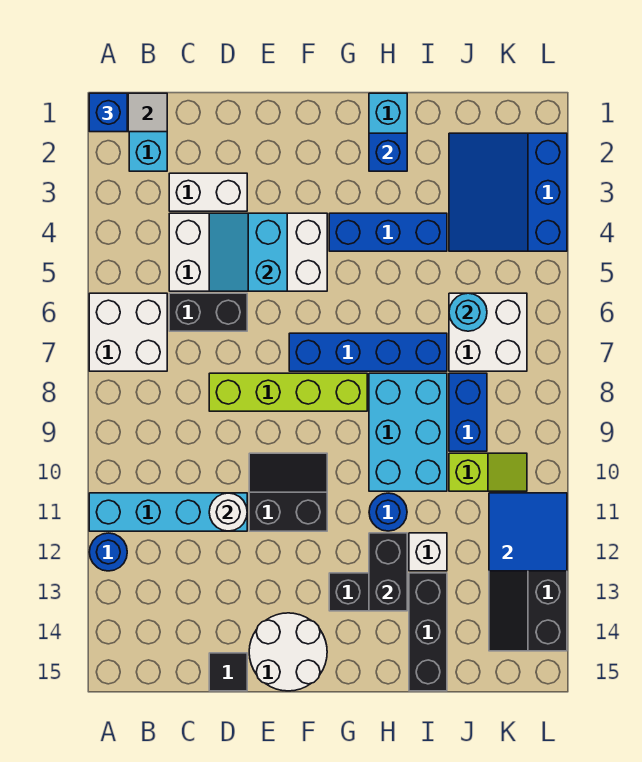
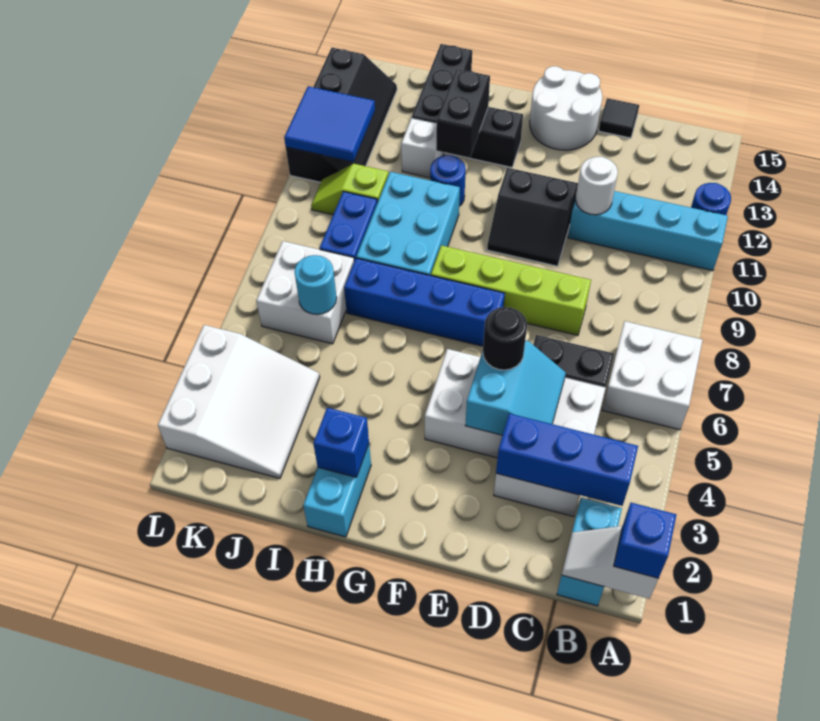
none -> black round brick E5 level 3
blue brick G4:I4 level 1 -> blue brick B3:D3 level 2
blue slope J2:L4 level 1 top L -> white slope J2:L4 level 1 top L

